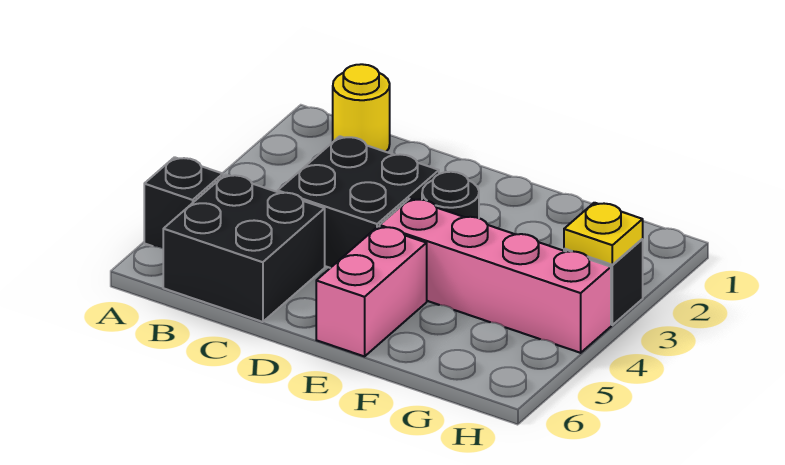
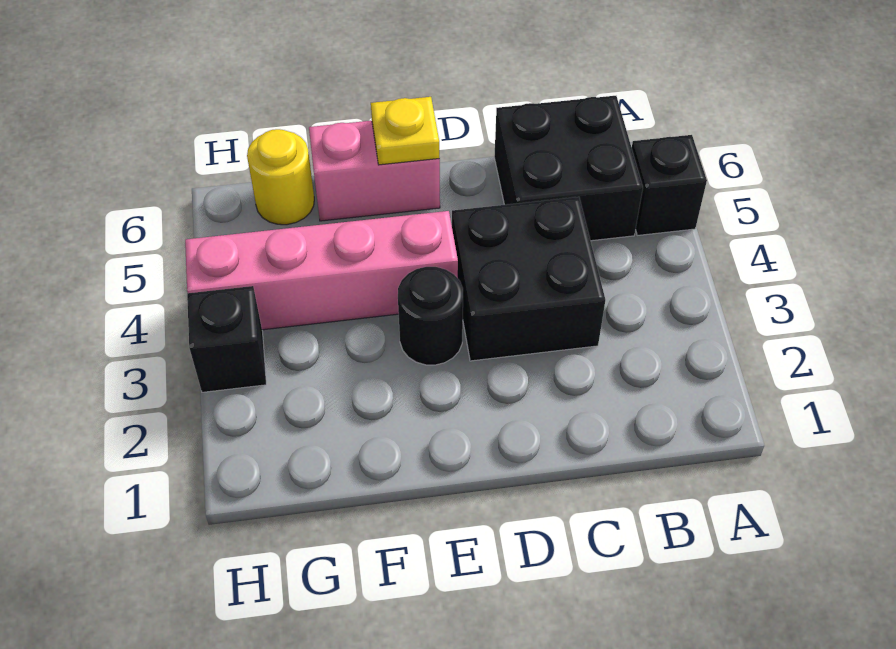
yellow round brick B1 level 1 -> yellow round brick G6 level 1
pink brick E5:E6 level 1 -> pink brick E6:F6 level 1
yellow plate H3 level 2 -> yellow plate E6 level 2

